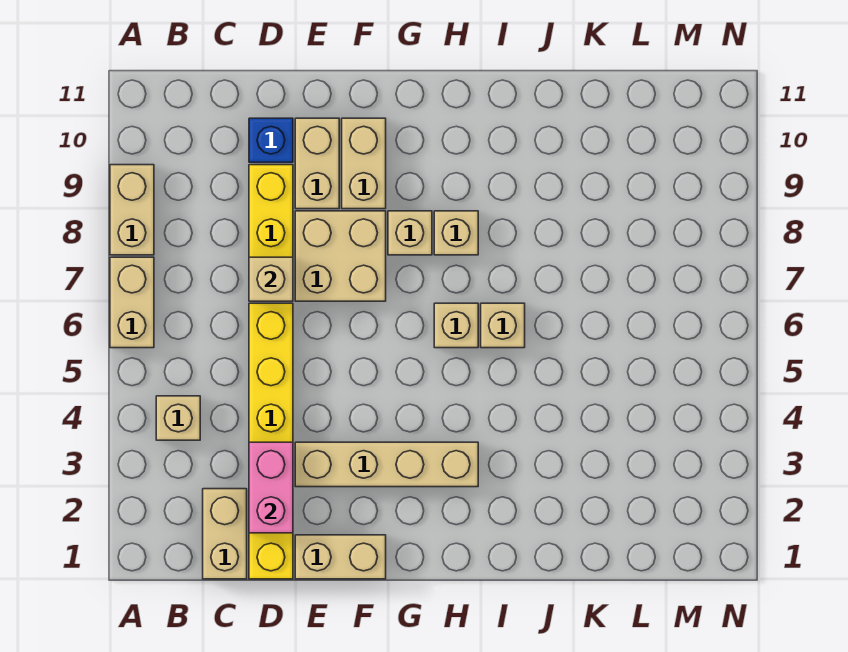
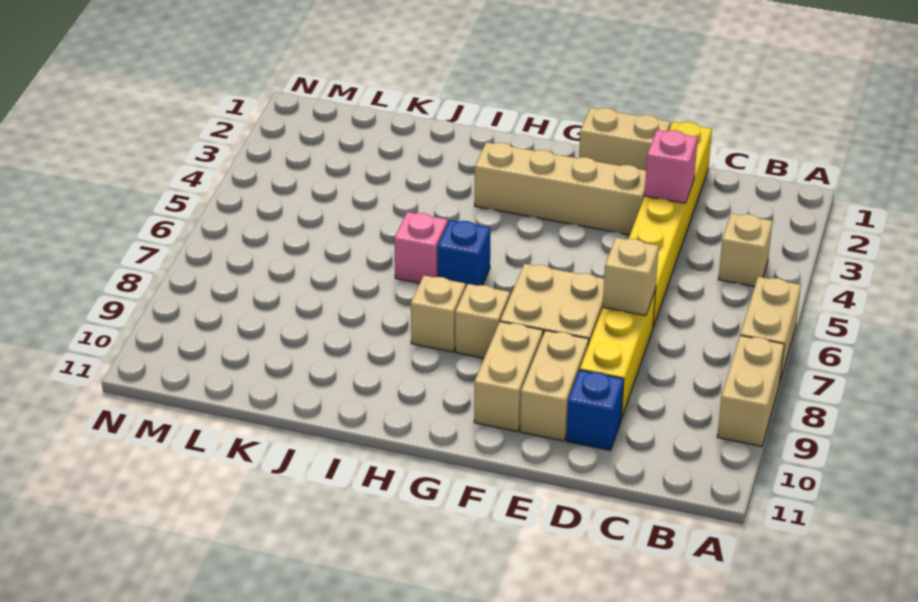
tan brick C1:C2 level 1 -> none
pink brick D2:D3 level 2 -> pink brick D3 level 2
tan brick H6 level 1 -> blue brick H6 level 1
tan brick I6 level 1 -> pink brick I6 level 1

